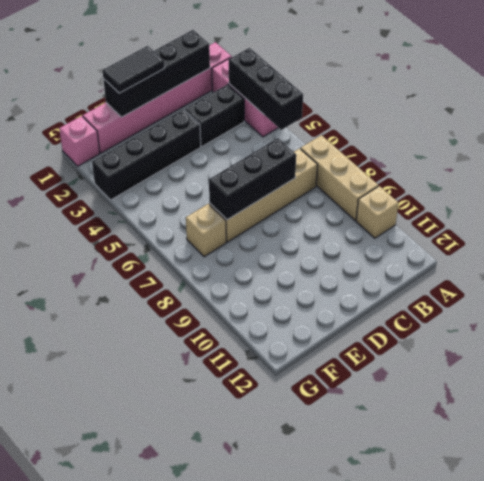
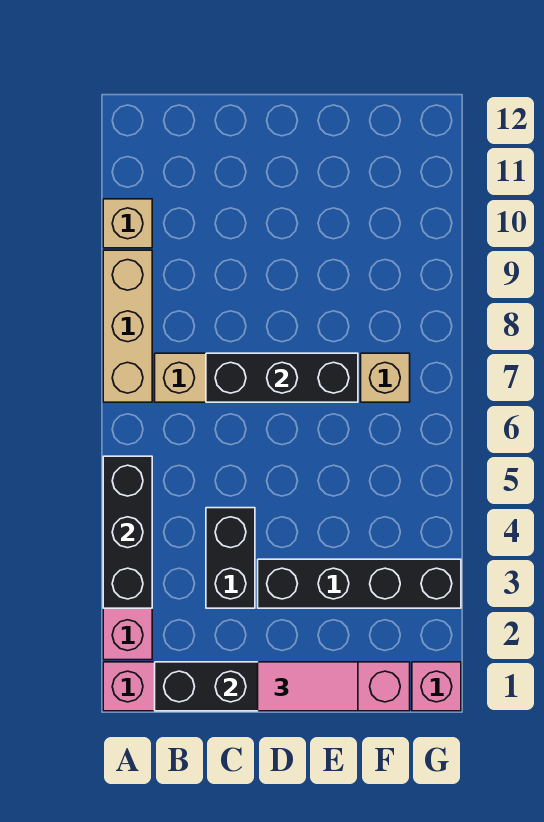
black brick B3:C3 level 1 -> black brick C3:C4 level 1
black tile D1:E1 level 3 -> pink tile D1:E1 level 3

